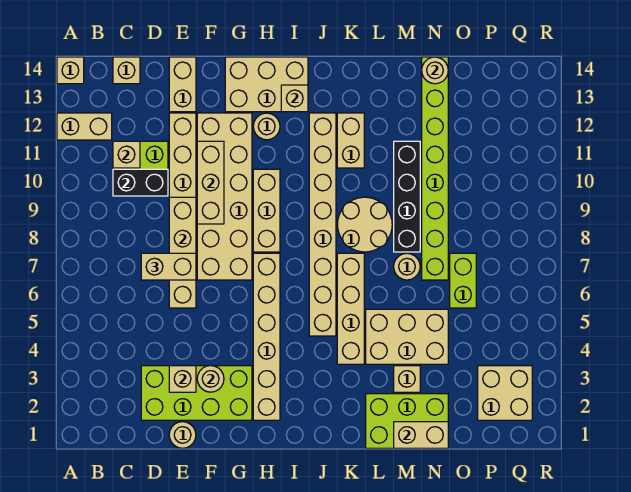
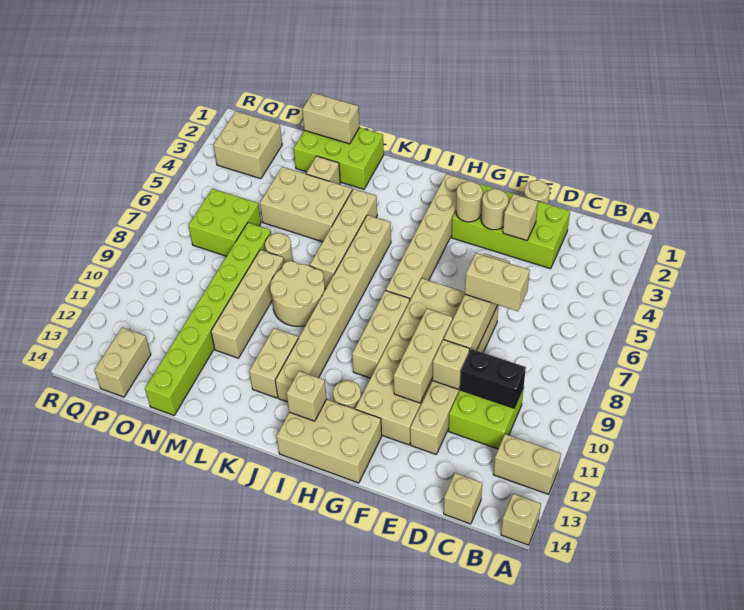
tan brick C11 level 2 -> tan brick E10 level 2
tan brick E13:E14 level 1 -> tan brick P13:P14 level 1
black brick M8:M11 level 1 -> tan brick M8:M11 level 1
tan round brick N14 level 2 -> tan round brick G3 level 2
lime brick O6:O7 level 1 -> lime brick O6:P7 level 1

